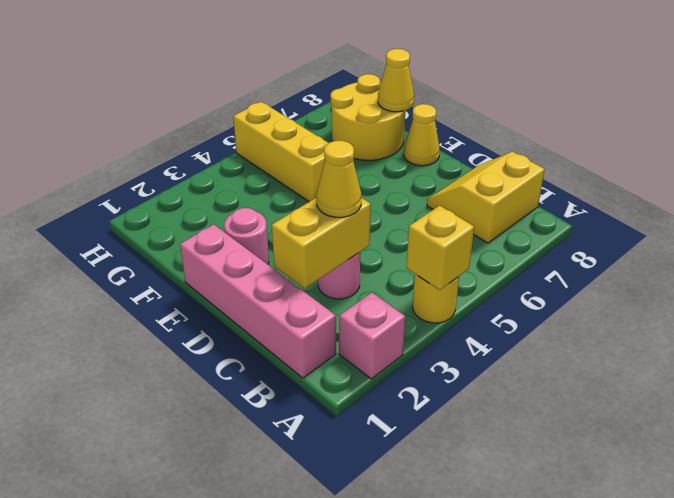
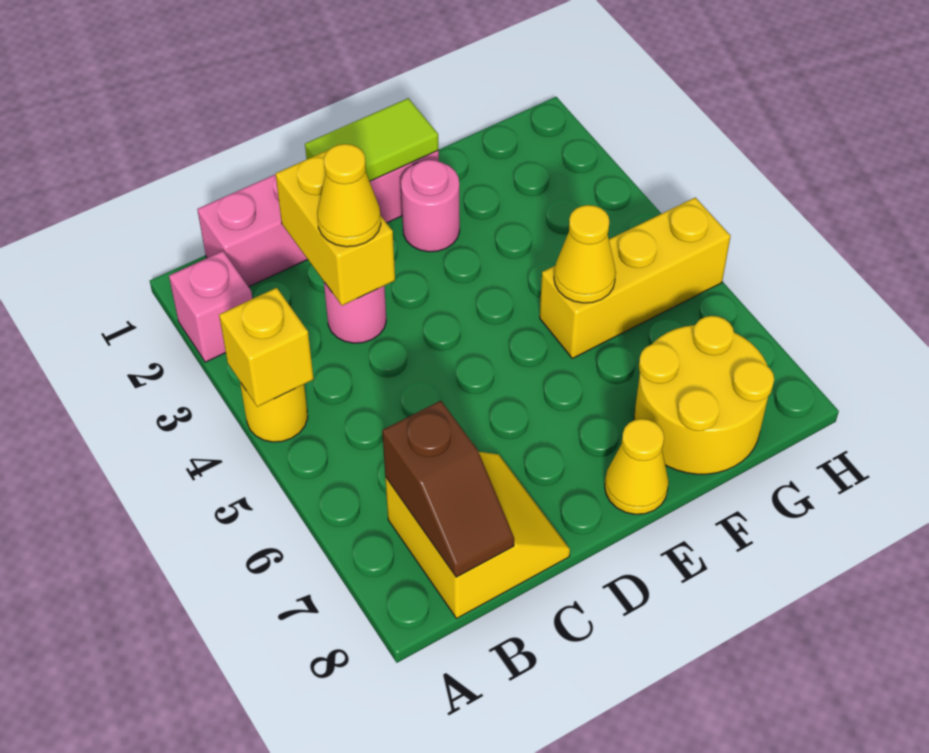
none -> brown slope B7:B8 level 2 top 7
none -> lime tile D1:E1 level 2
yellow cone F8 level 2 -> yellow cone F5 level 2

